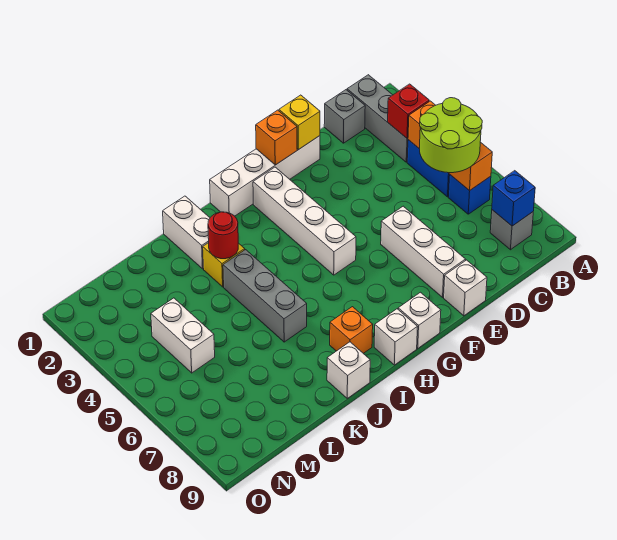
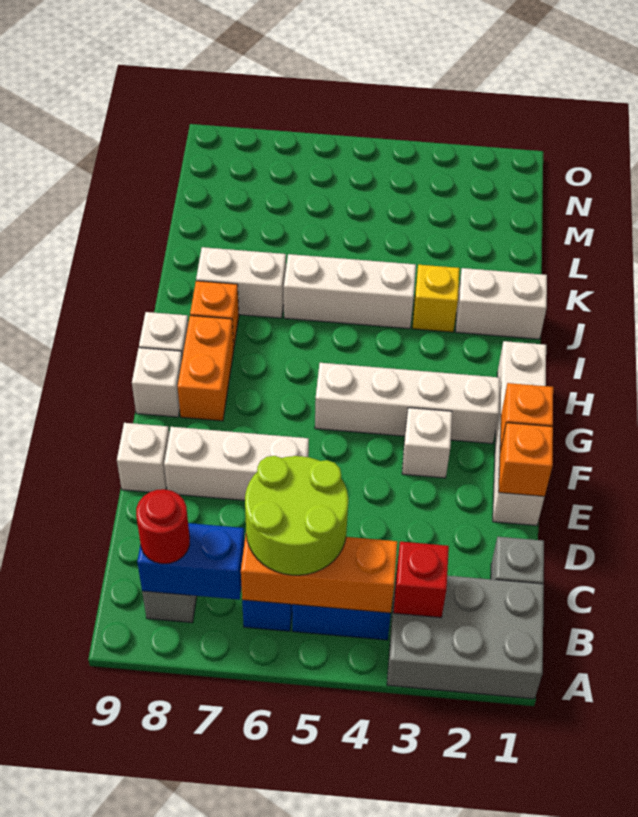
grey brick B1:B3 level 1 -> grey brick A1:B3 level 1
blue brick B8 level 2 -> blue brick B7:B8 level 2
yellow brick E1 level 2 -> orange brick E1 level 2
none -> orange brick G8:H8 level 1
red round brick J3 level 2 -> red round brick B8 level 3
grey brick J4:J6 level 1 -> white brick J4:J6 level 1
white brick J9 level 1 -> white brick F3 level 1
white brick M4:M5 level 1 -> white brick J7:J8 level 1

